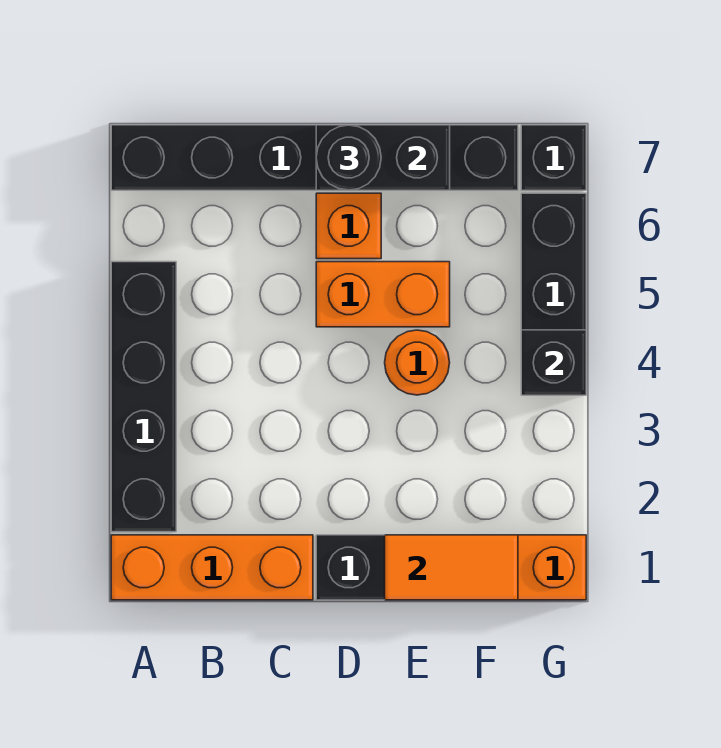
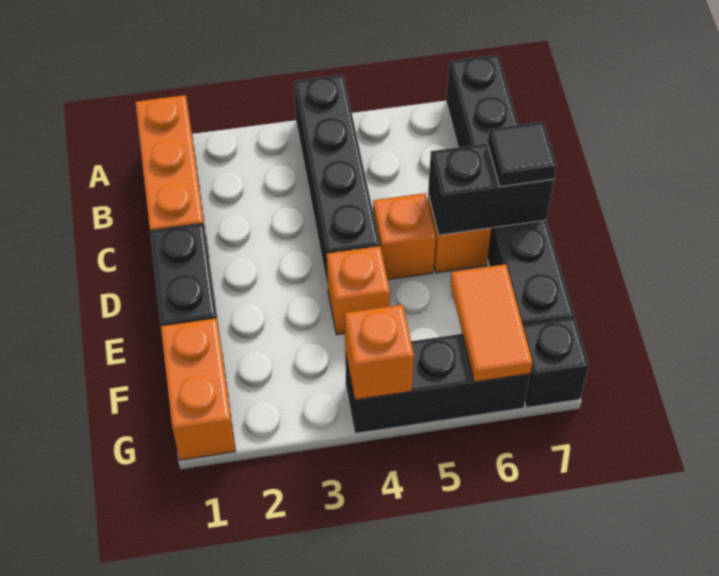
black brick A2:A5 level 1 -> black brick A4:D4 level 1
orange brick D5:E5 level 1 -> orange brick D5 level 1
black brick D7:E7 level 2 -> black brick D6:D7 level 2
black round brick D7 level 3 -> black tile D7 level 3
orange tile E1:F1 level 2 -> orange tile F6:G6 level 2
orange round brick E4 level 1 -> orange brick E4 level 1
black brick G4 level 2 -> orange brick G4 level 2

